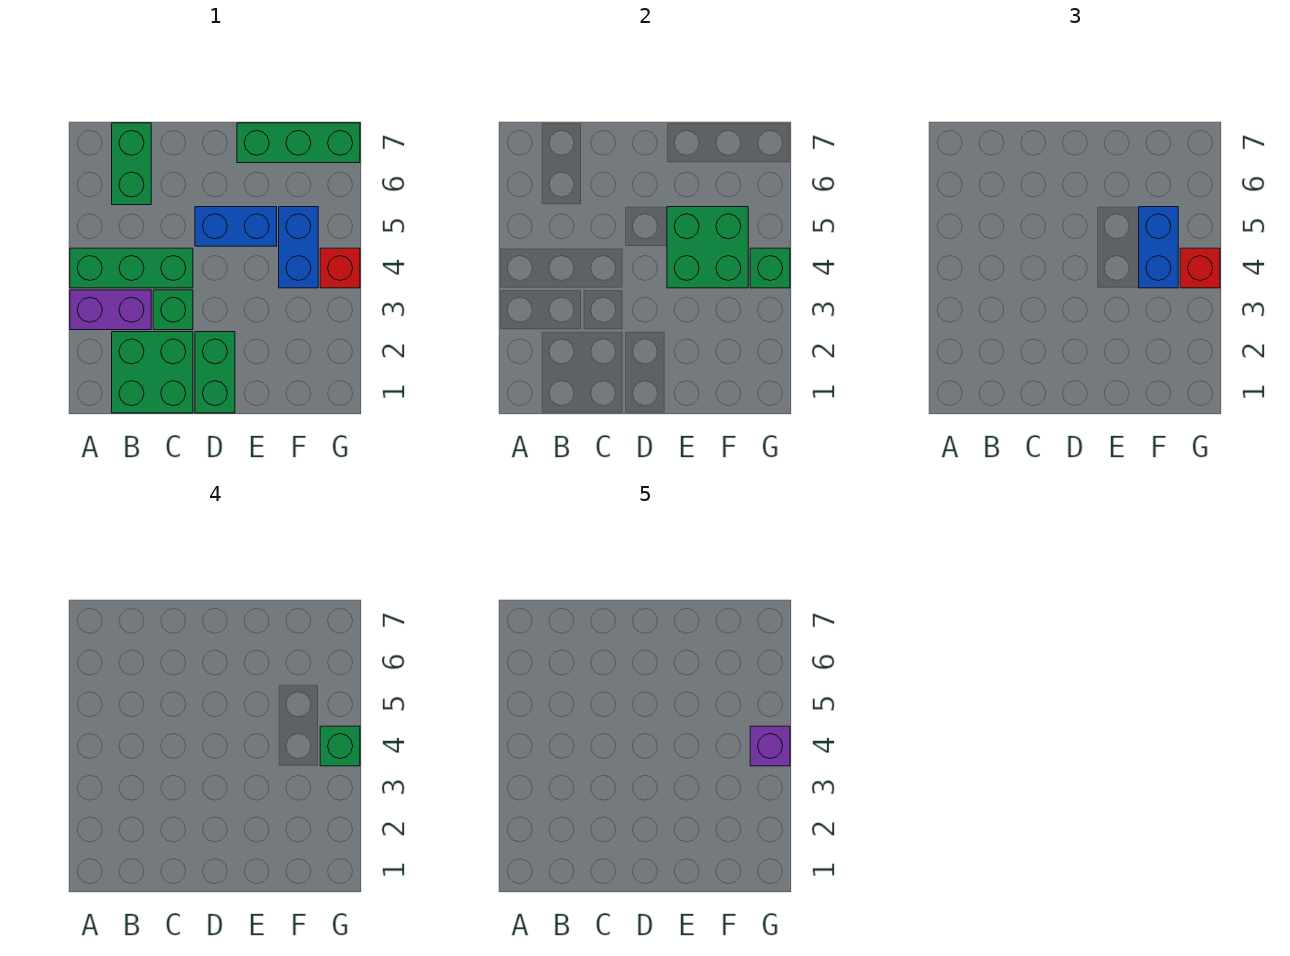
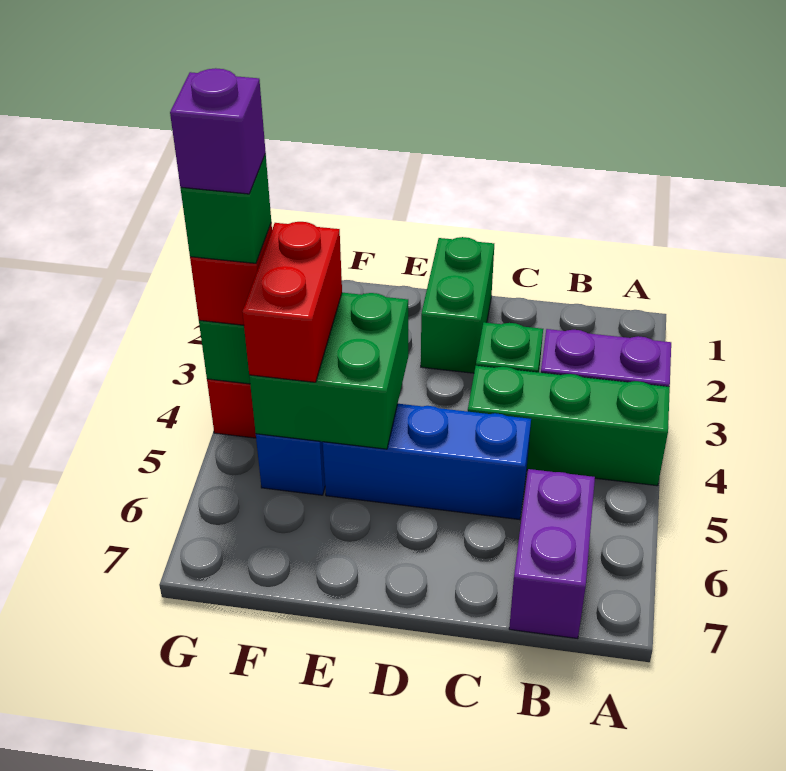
green brick B1:C2 level 1 -> none
green brick B6:B7 level 1 -> purple brick B6:B7 level 1
blue brick D5:E5 level 1 -> blue brick C5:E5 level 1
green brick E7:G7 level 1 -> none
blue brick F4:F5 level 3 -> red brick F4:F5 level 3

